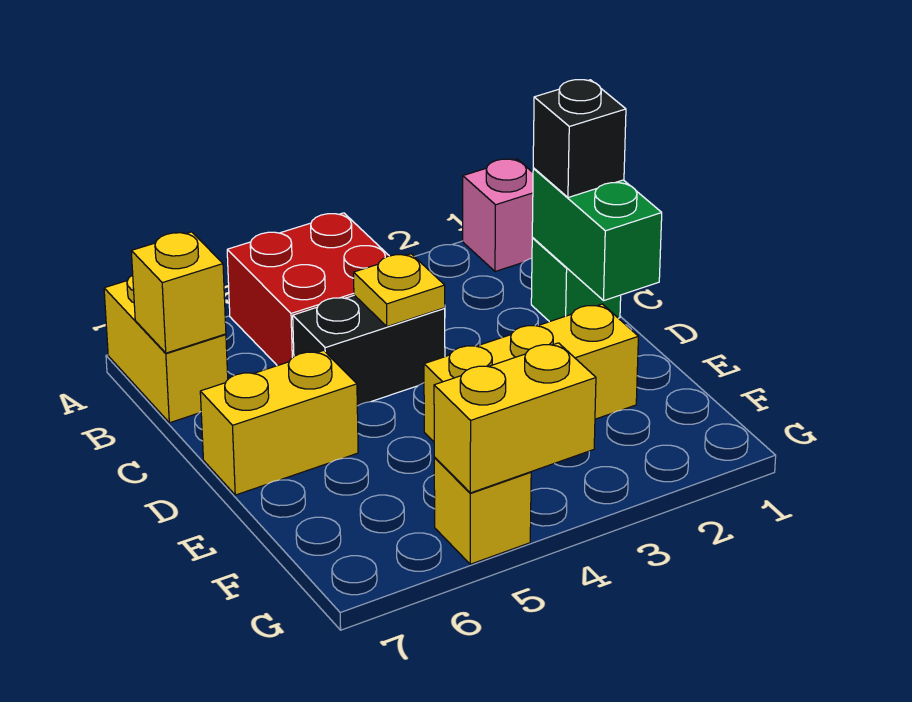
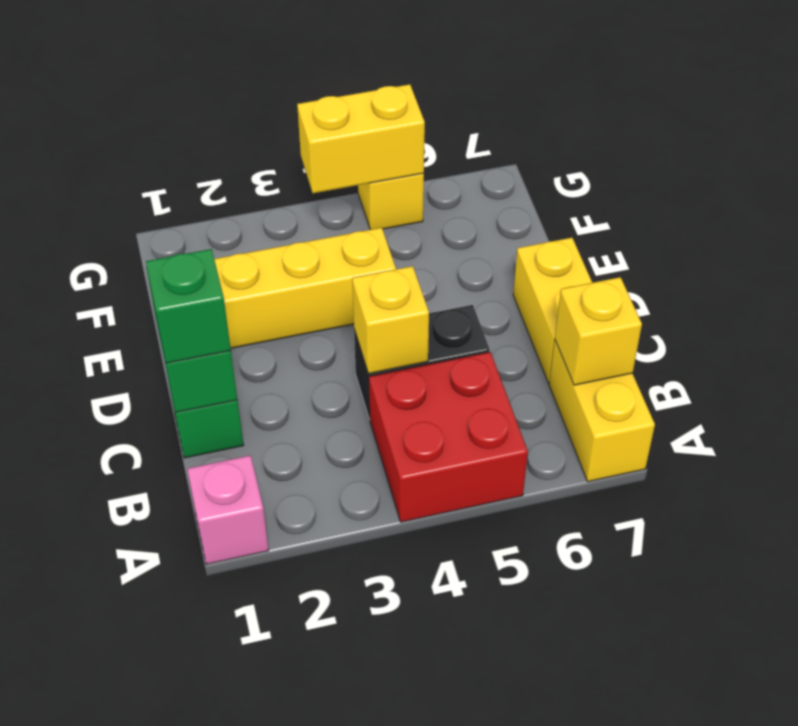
black brick C1 level 3 -> green brick C1 level 3
yellow plate C4 level 2 -> yellow brick C4 level 2
yellow brick D6:D7 level 1 -> yellow brick C7:D7 level 1

